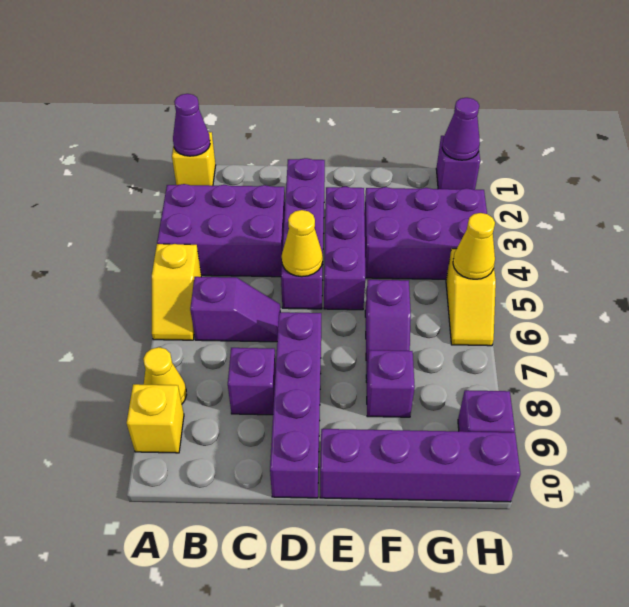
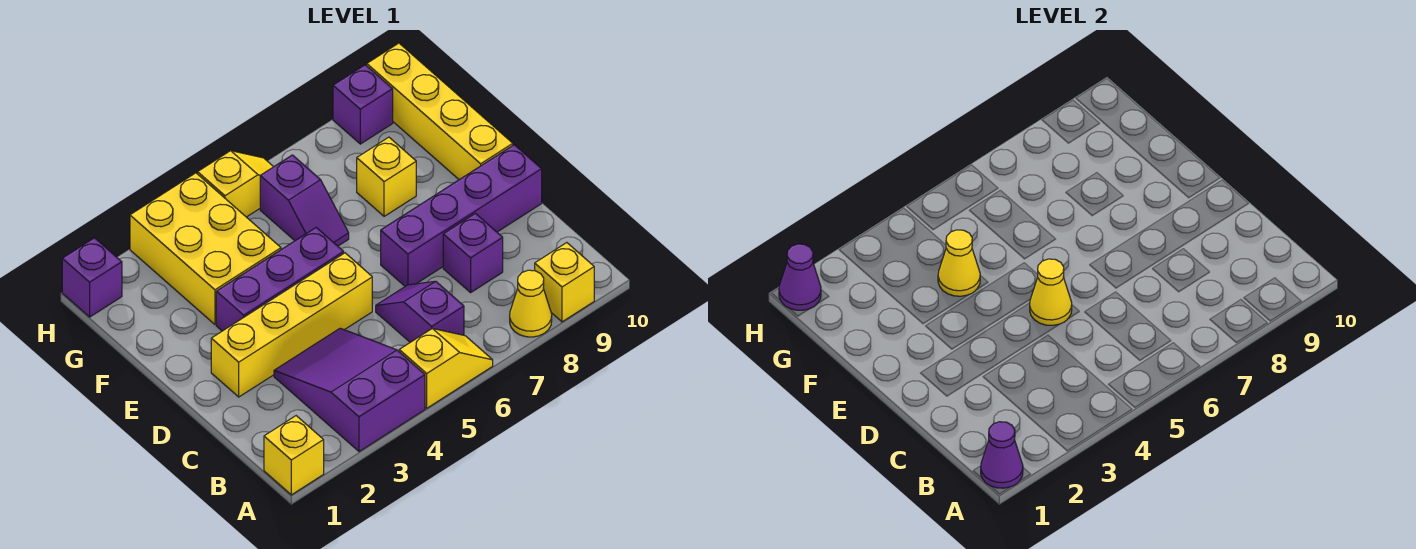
purple brick A3:C4 level 1 -> purple slope A3:C4 level 1 top A
purple brick D2:D5 level 1 -> yellow brick D2:D5 level 1
purple brick E10:H10 level 1 -> yellow brick E10:H10 level 1
purple brick F3:H4 level 1 -> yellow brick F3:H4 level 1
purple slope F6:F7 level 1 top 6 -> purple slope F6:G6 level 1 top G
purple brick F8 level 1 -> yellow brick F8 level 1
yellow cone H5 level 2 -> yellow cone F4 level 2

